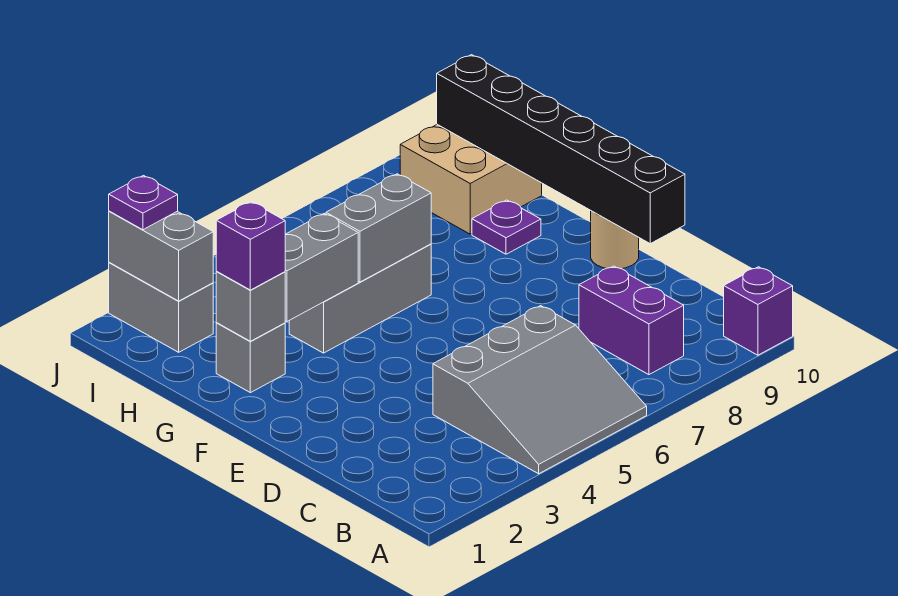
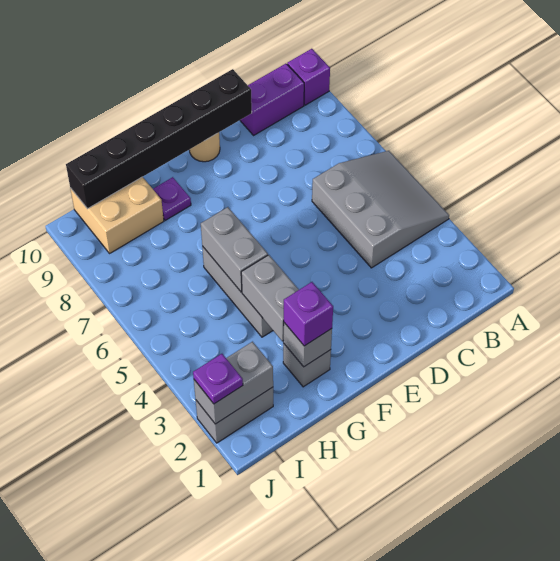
purple brick B8:C8 level 1 -> purple brick B10:C10 level 1

